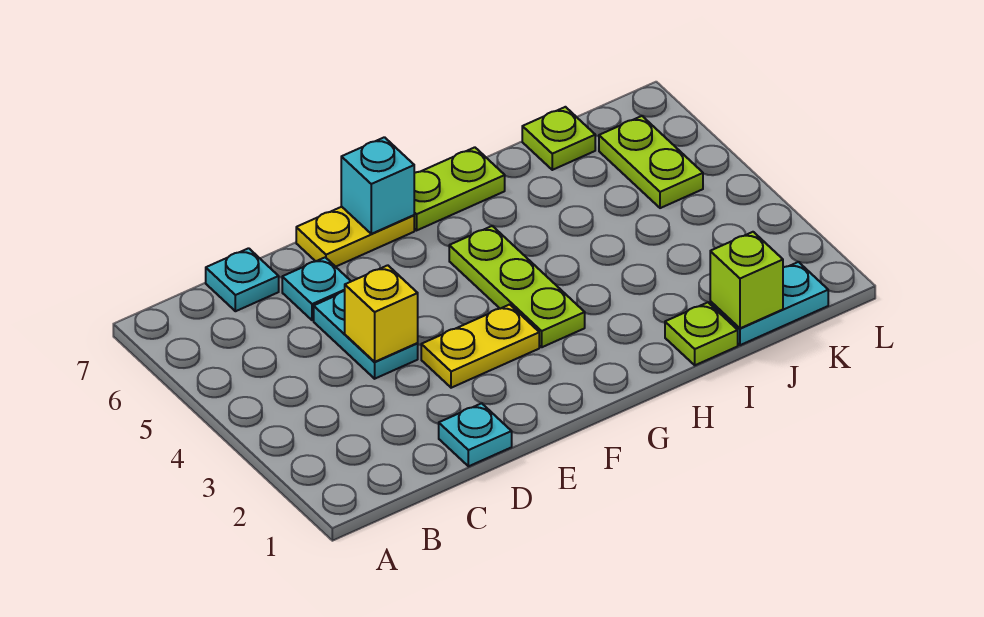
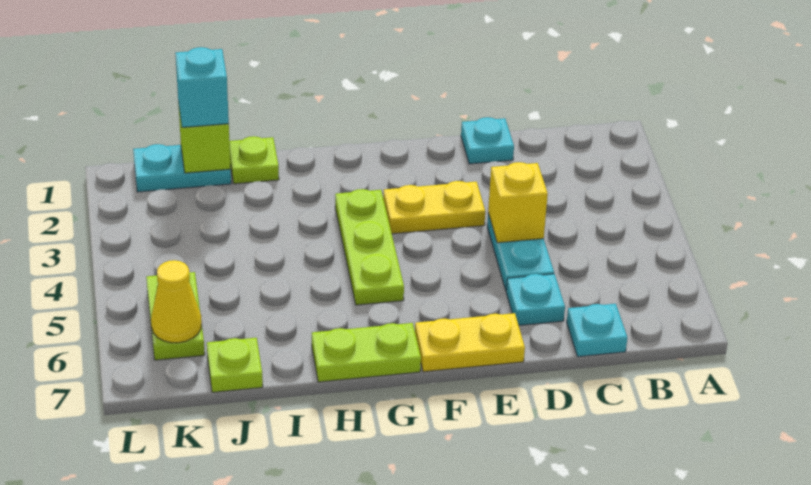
cyan brick F7 level 2 -> cyan brick J1 level 3
none -> yellow cone K6 level 2

